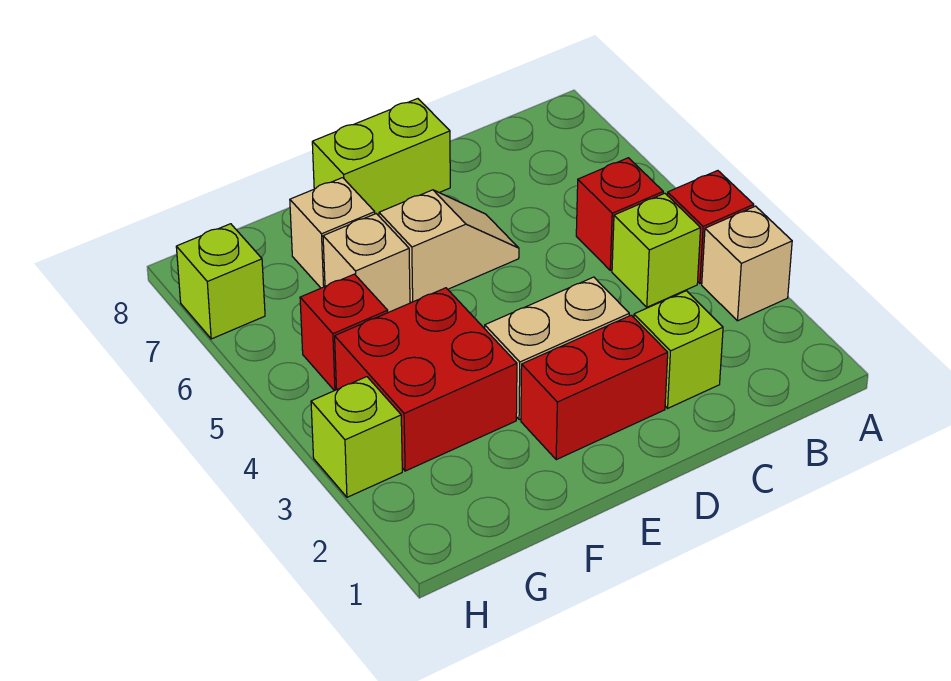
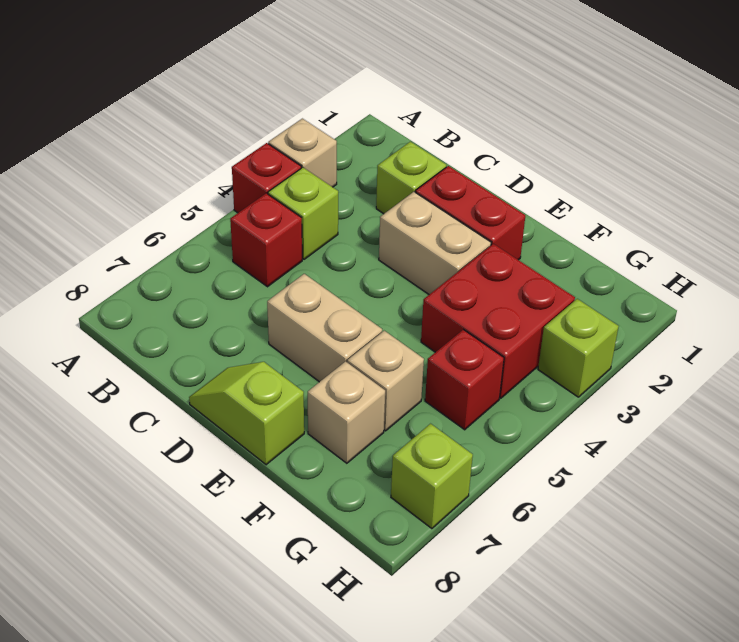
tan slope D6:E6 level 1 top E -> tan brick D6:E6 level 1
lime brick D8:E8 level 1 -> lime slope D8:E8 level 1 top E

